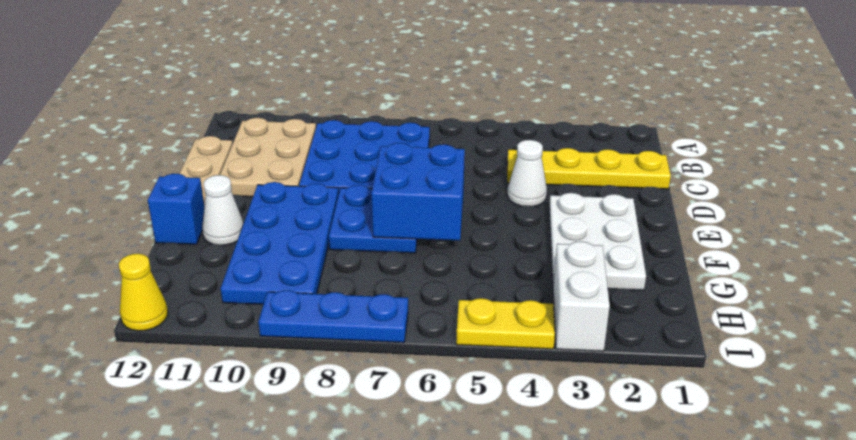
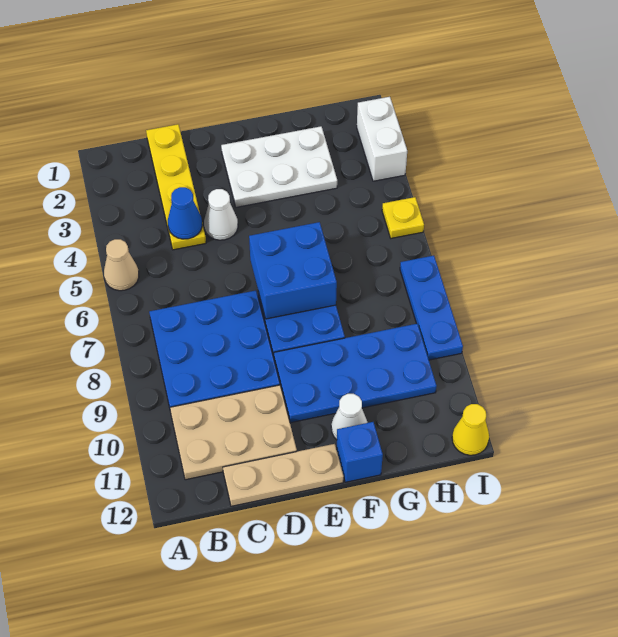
none -> tan cone A5 level 1
none -> blue cone C4 level 2
white brick H3:I3 level 1 -> white brick I2:I3 level 1
yellow plate I4:I5 level 1 -> yellow plate I5 level 1

